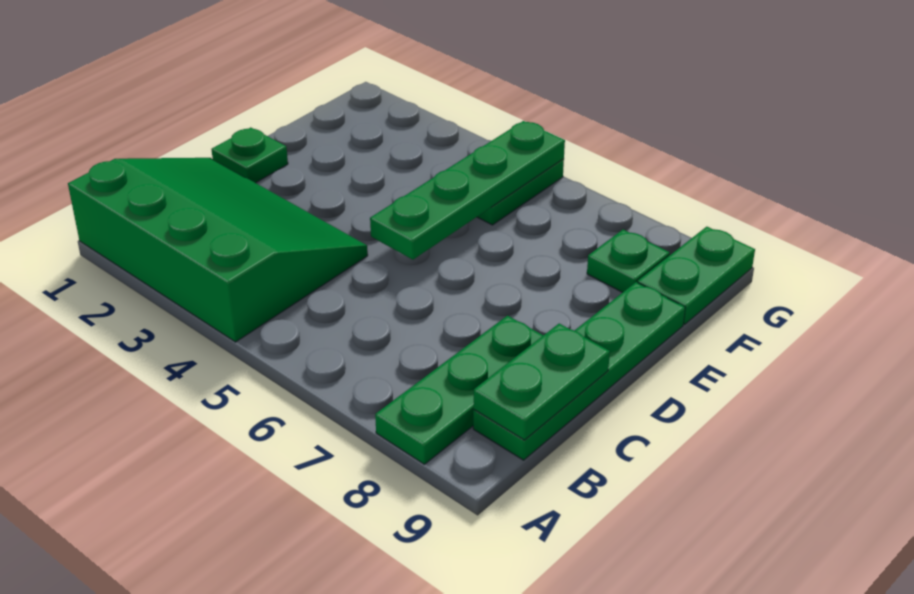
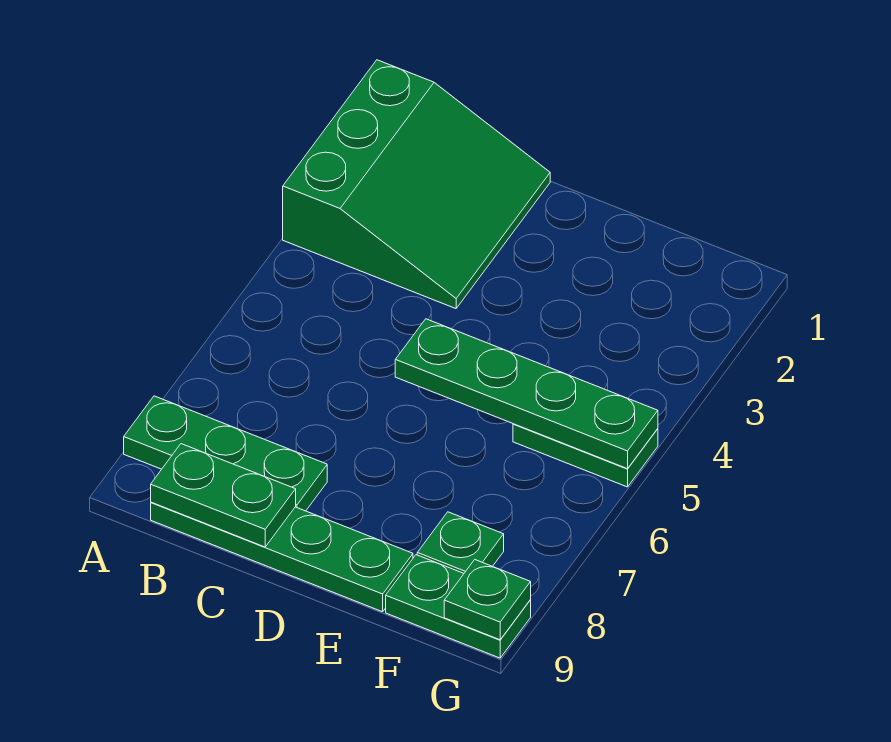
green slope A1:C4 level 1 top A -> green slope A1:C3 level 1 top A
green plate D1 level 1 -> green plate G9 level 2

